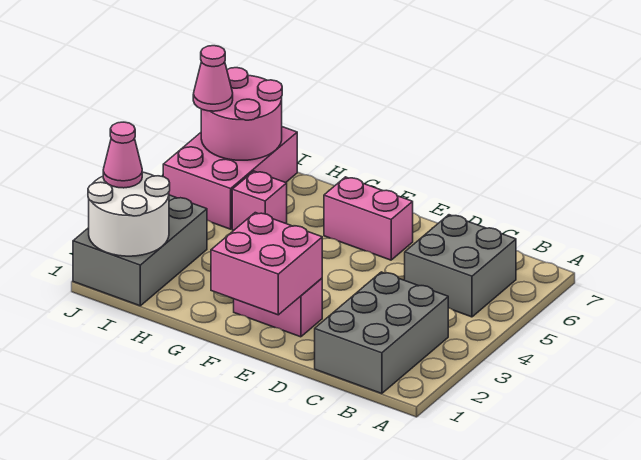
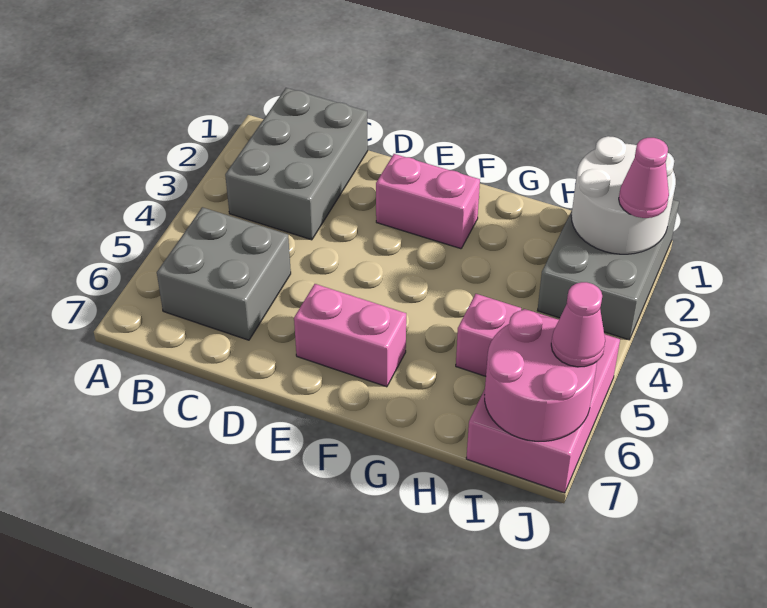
pink brick E1:F2 level 2 -> none

